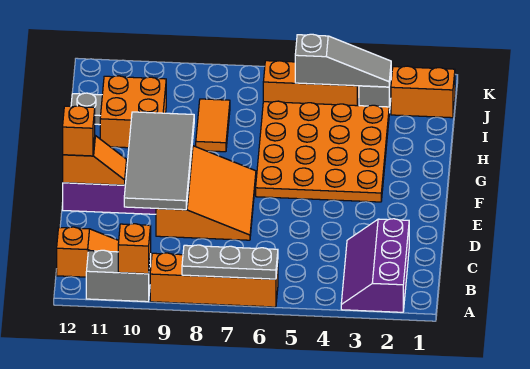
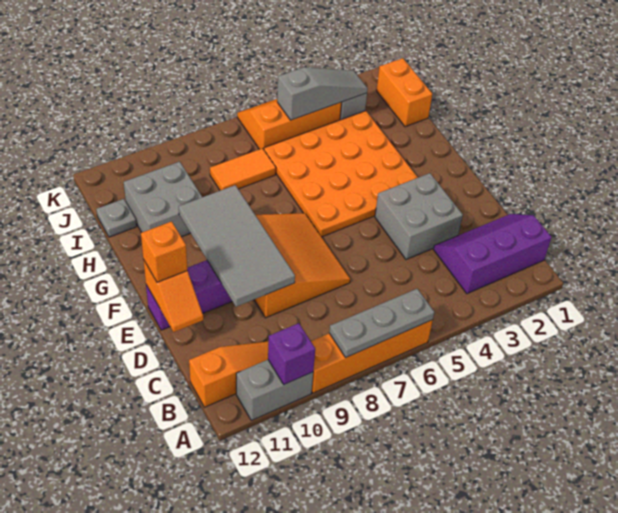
purple slope A2:C3 level 1 top 2 -> purple slope B1:C3 level 1 top B
orange brick A10 level 2 -> purple brick A10 level 2
none -> grey brick D3:E4 level 1
orange slope E11:E12 level 2 top 12 -> orange slope D12:E12 level 2 top E
orange tile H8:I8 level 1 -> orange tile I7:I8 level 1
orange brick H10:I11 level 1 -> grey brick H10:I11 level 1
orange brick J1:J2 level 1 -> orange brick I1:J1 level 1

